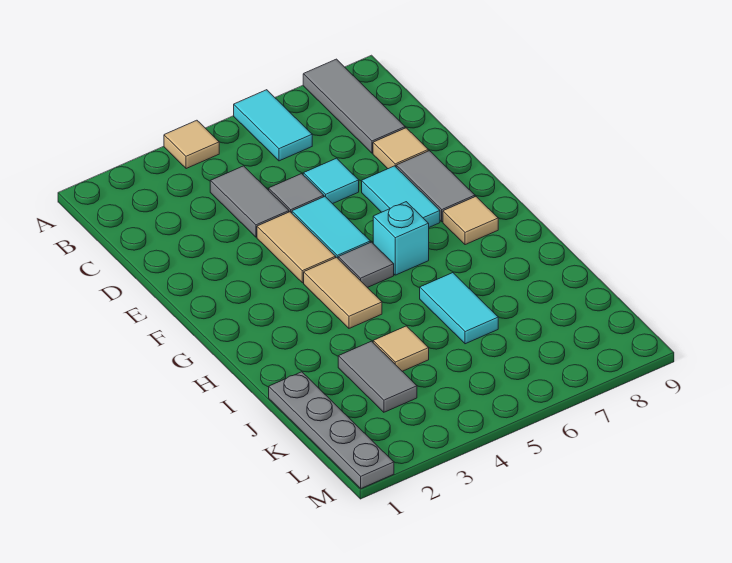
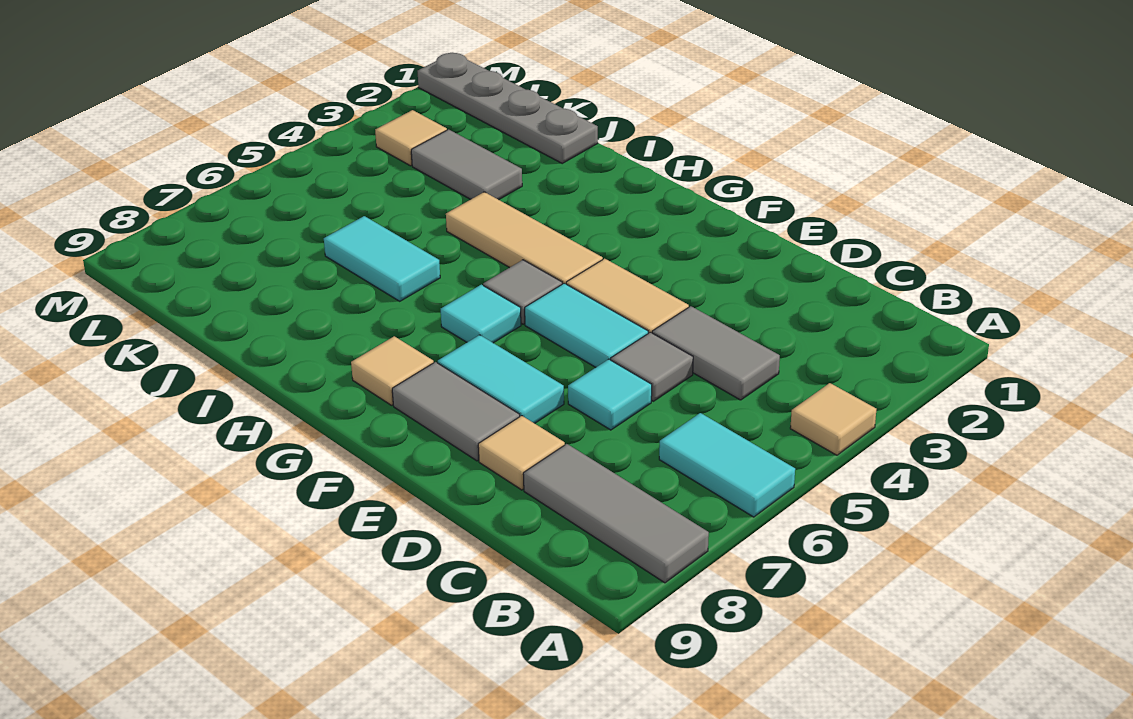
tan tile G4:H4 level 1 -> tan tile G4:I4 level 1
cyan brick G6 level 1 -> cyan tile G6 level 1
tan tile J4 level 1 -> tan tile L3 level 1

